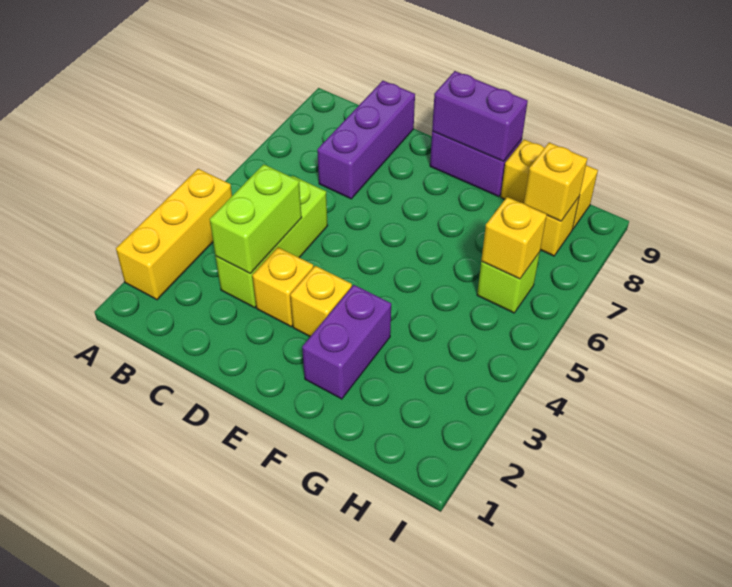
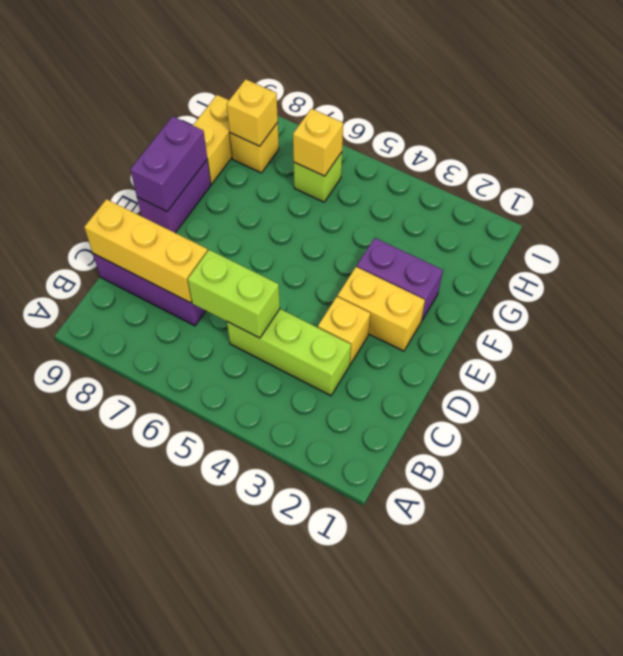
yellow brick A2:A4 level 1 -> yellow brick C7:C9 level 2
lime brick C3:C4 level 2 -> lime brick C5:C6 level 2
yellow brick E3 level 1 -> yellow brick E2:E3 level 1

